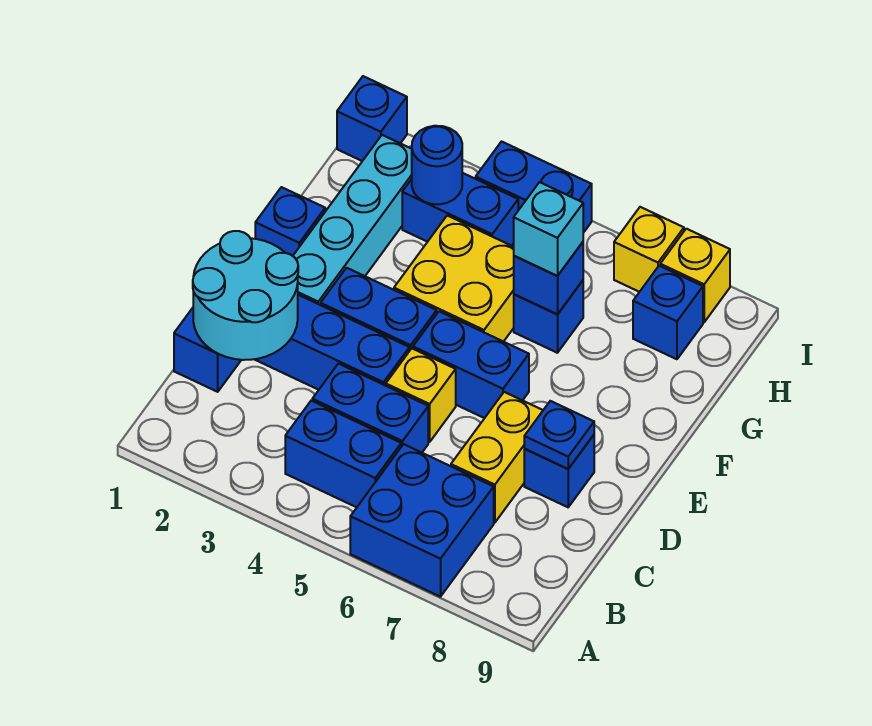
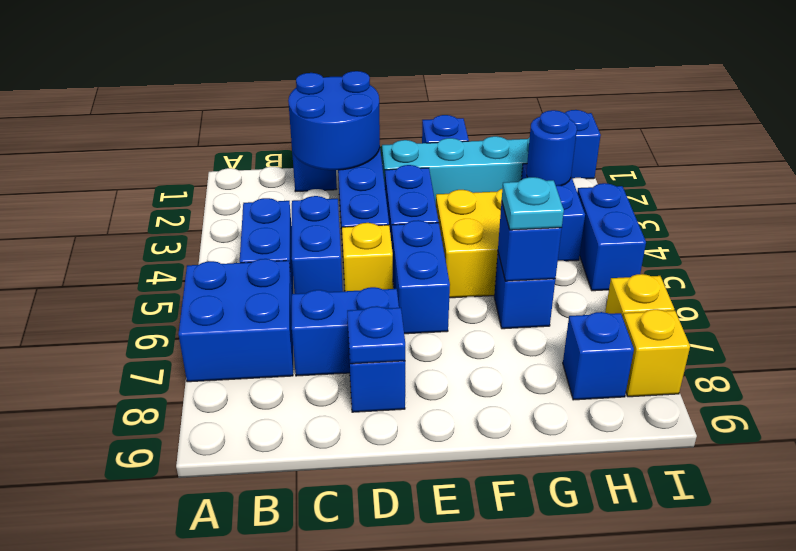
cyan round brick C1:D2 level 2 -> blue round brick C1:D2 level 2
yellow brick C7:D7 level 1 -> blue brick C7:D7 level 1
cyan brick G6 level 3 -> cyan plate G6 level 3

